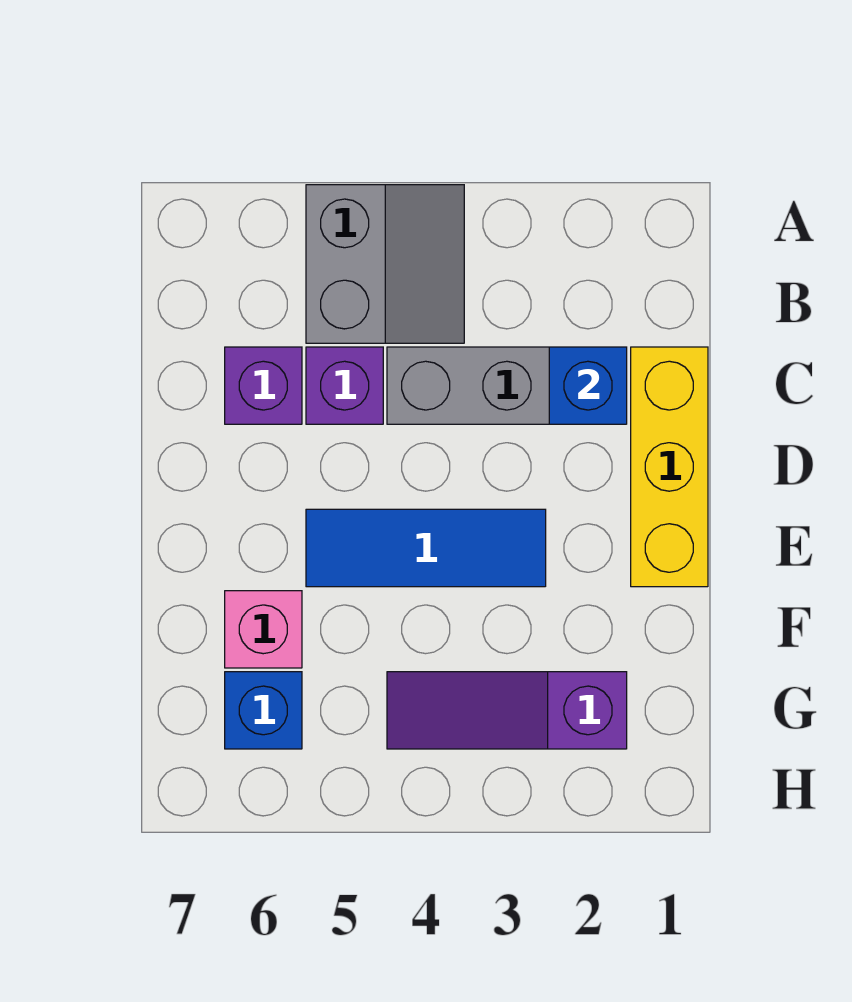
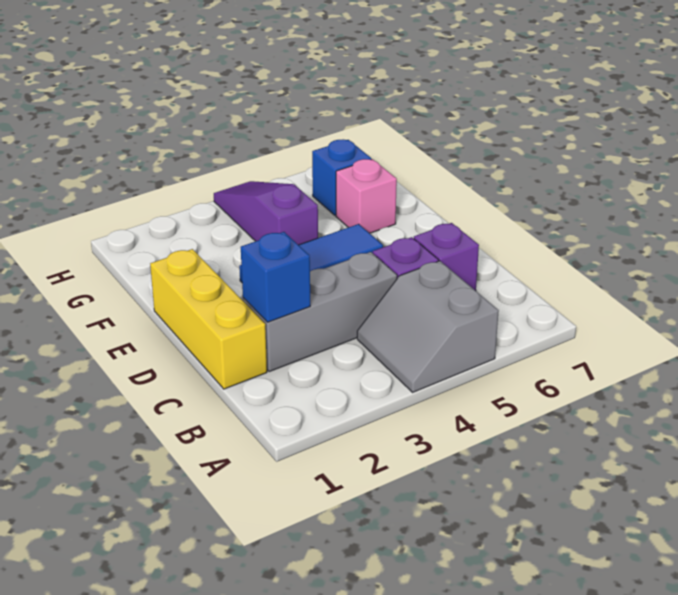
purple slope G2:G4 level 1 top 2 -> purple slope F4:H4 level 1 top F

